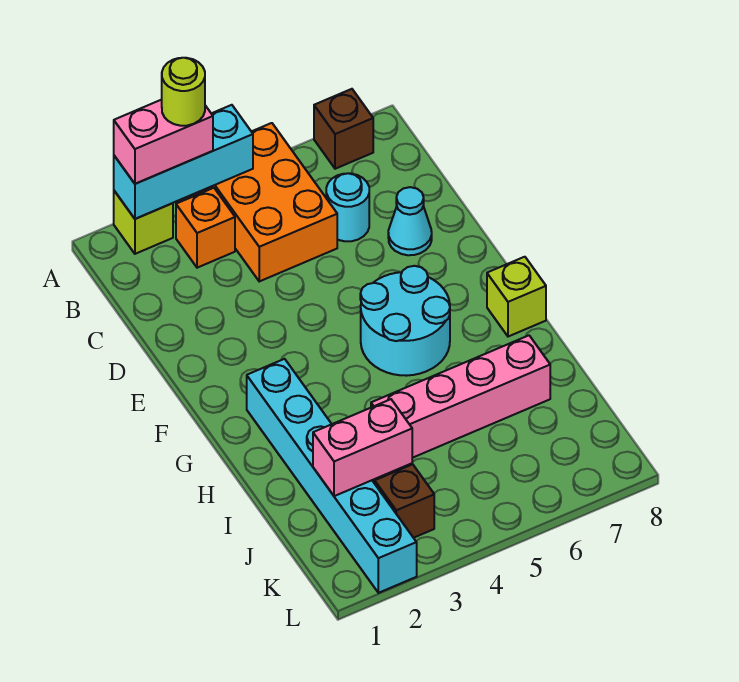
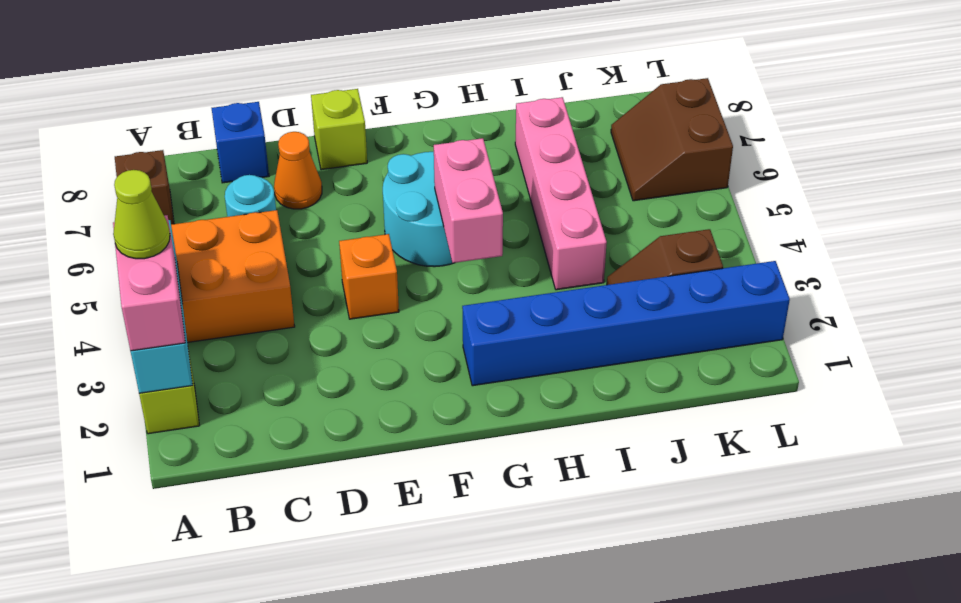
lime round brick A3 level 4 -> lime cone A3 level 4
orange brick B3 level 1 -> orange brick E4 level 1
none -> blue brick C8 level 1
cyan cone D7 level 1 -> orange cone D7 level 1
cyan brick G2:L2 level 1 -> blue brick G2:L2 level 1
lime brick G8 level 1 -> lime brick E8 level 1
pink brick J2:J3 level 2 -> pink brick G4:G5 level 2
none -> brown slope K6:L7 level 1 top L

